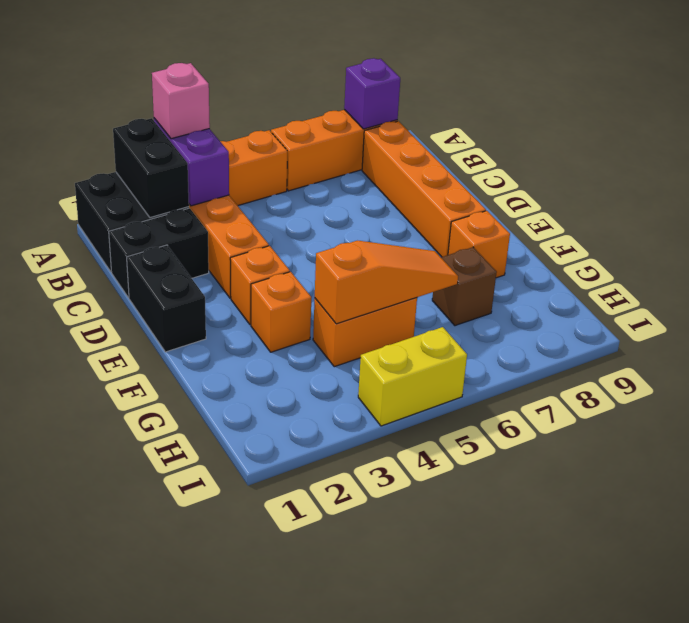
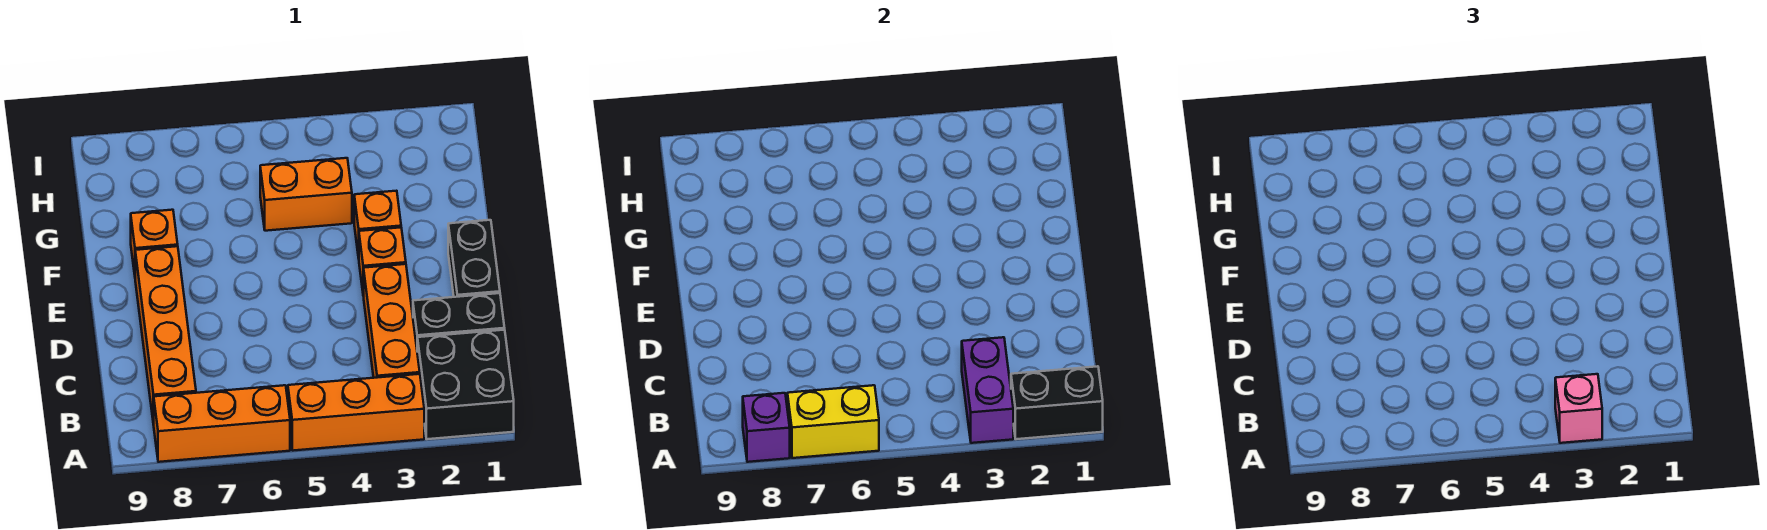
black brick A2:B2 level 2 -> black brick A1:A2 level 2
orange slope G4:G6 level 2 top 4 -> none
brown brick G7 level 1 -> none
yellow brick I4:I5 level 1 -> yellow brick A6:A7 level 2

